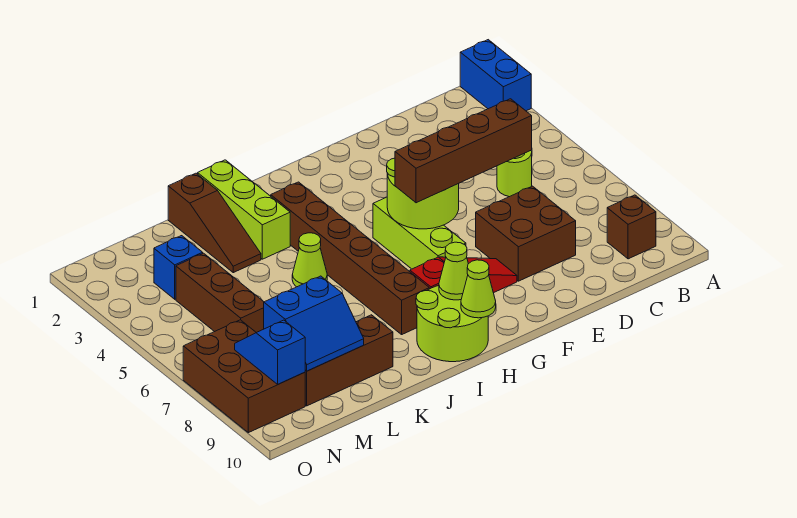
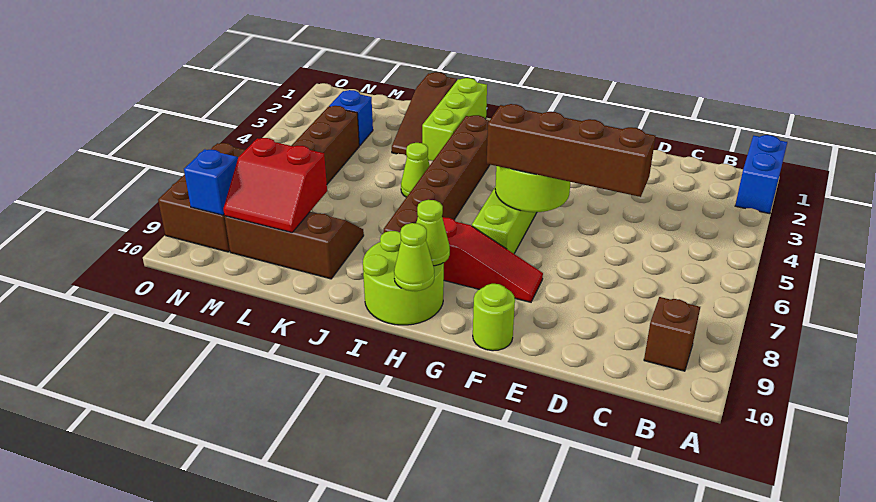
lime round brick C5 level 1 -> lime round brick F10 level 1
brown brick D7:E8 level 1 -> none
blue slope L8:M9 level 2 top 8 -> red slope L8:M9 level 2 top 8

